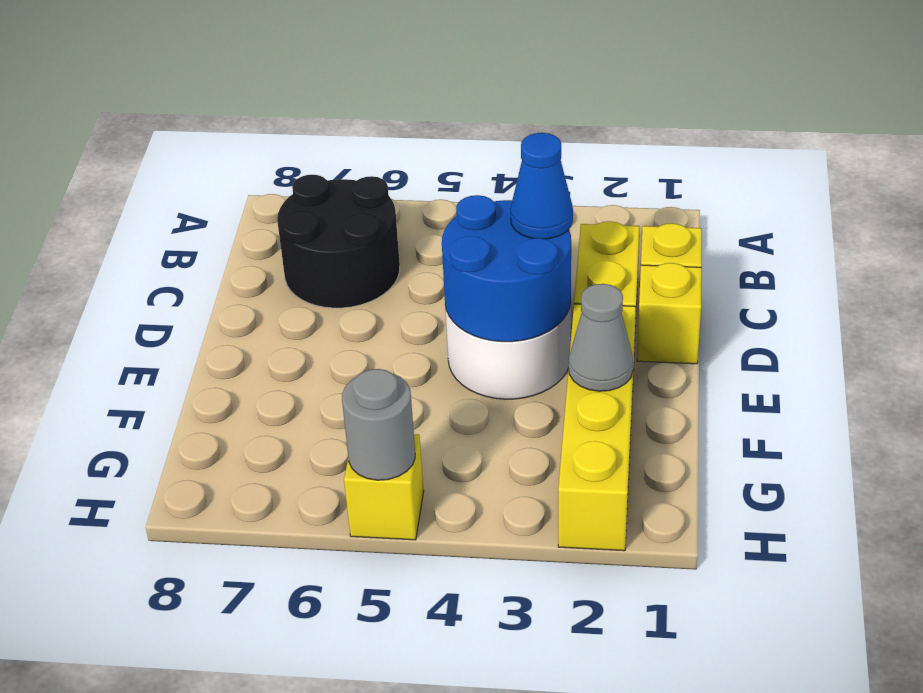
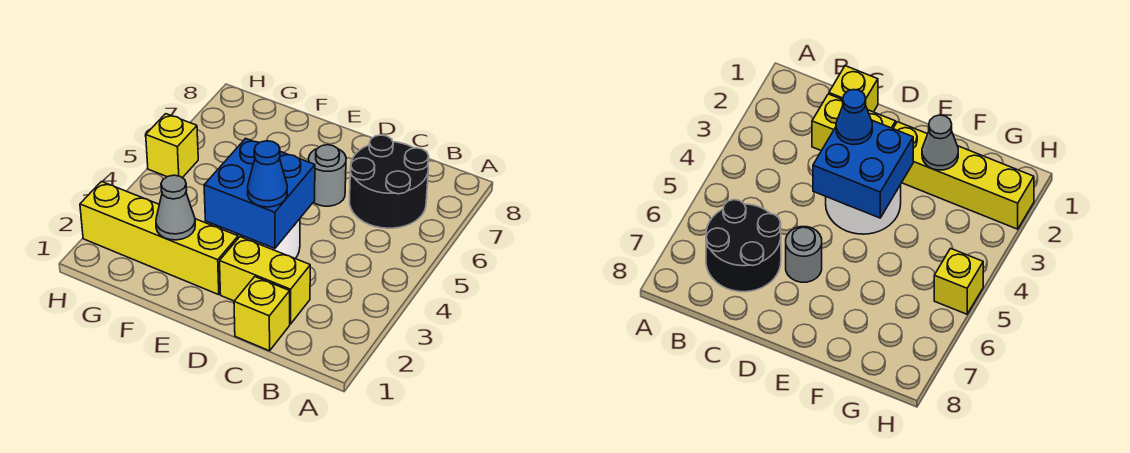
yellow brick D1 level 1 -> none
blue round brick D3:E4 level 2 -> blue brick D3:E4 level 2
grey round brick H5 level 2 -> grey round brick D6 level 1

